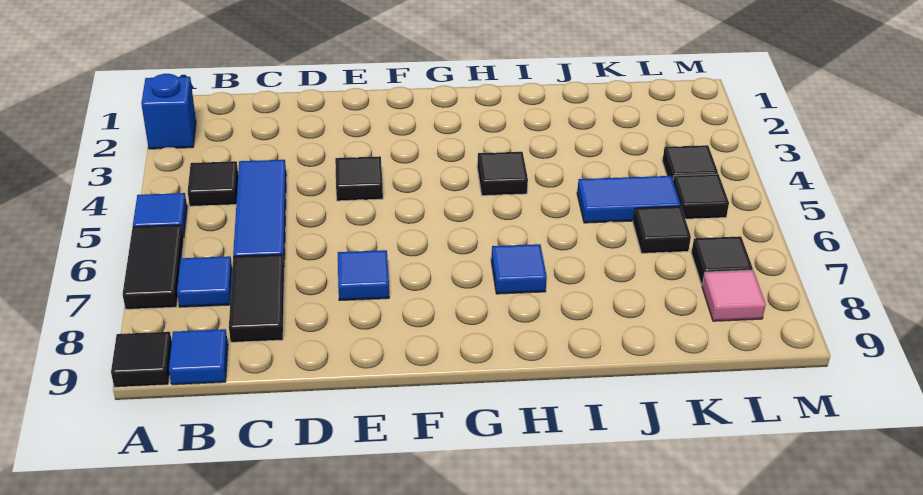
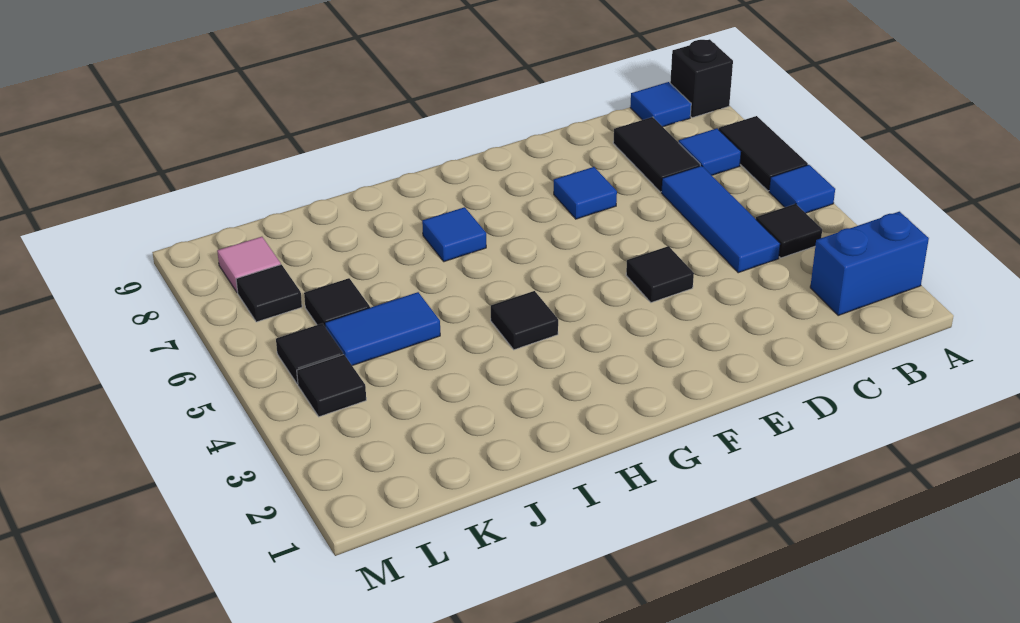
blue brick A2 level 1 -> blue brick A2:B2 level 1
black tile A9 level 1 -> black brick A9 level 1

